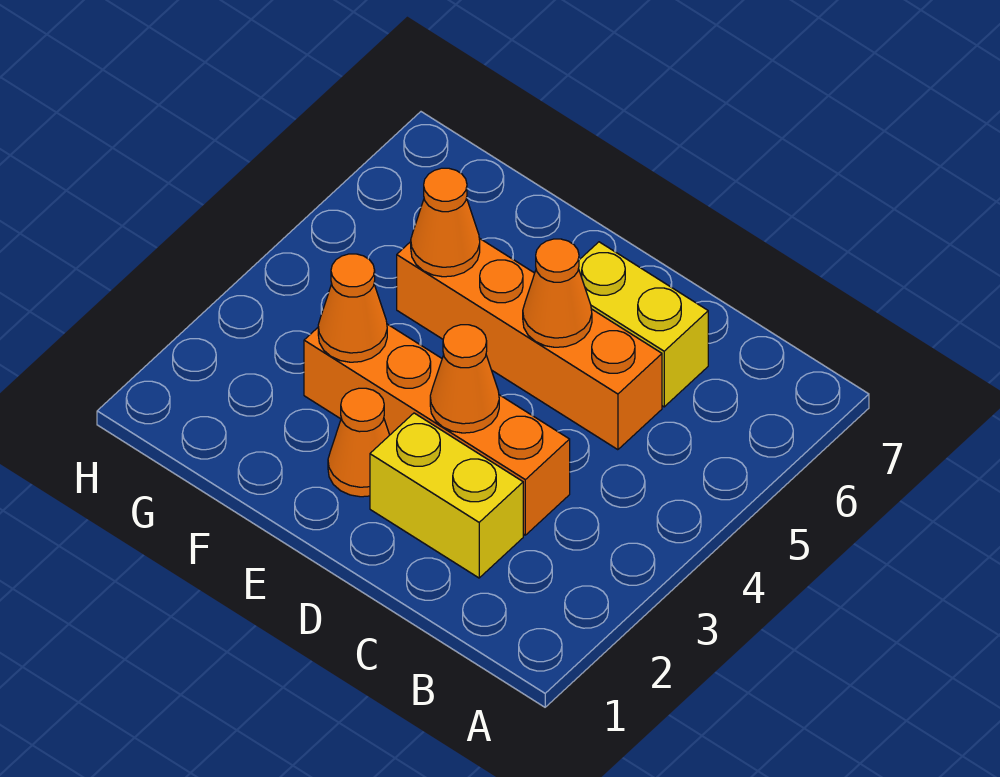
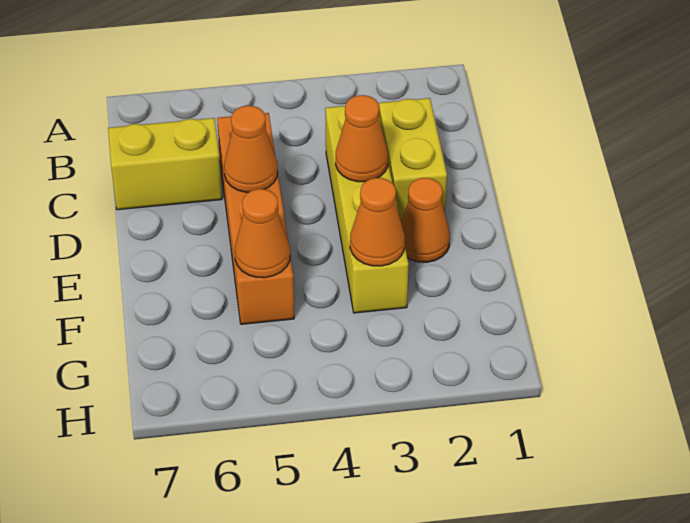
orange brick C3:F3 level 1 -> yellow brick C3:F3 level 1
yellow brick C6:D6 level 1 -> yellow brick C6:C7 level 1

